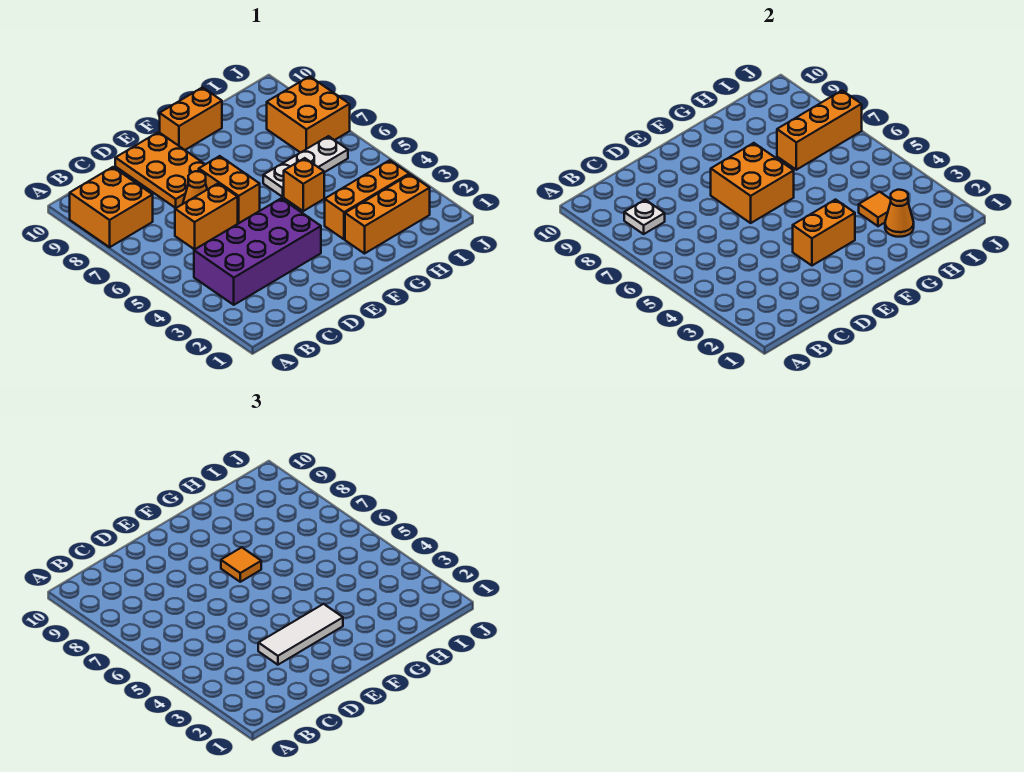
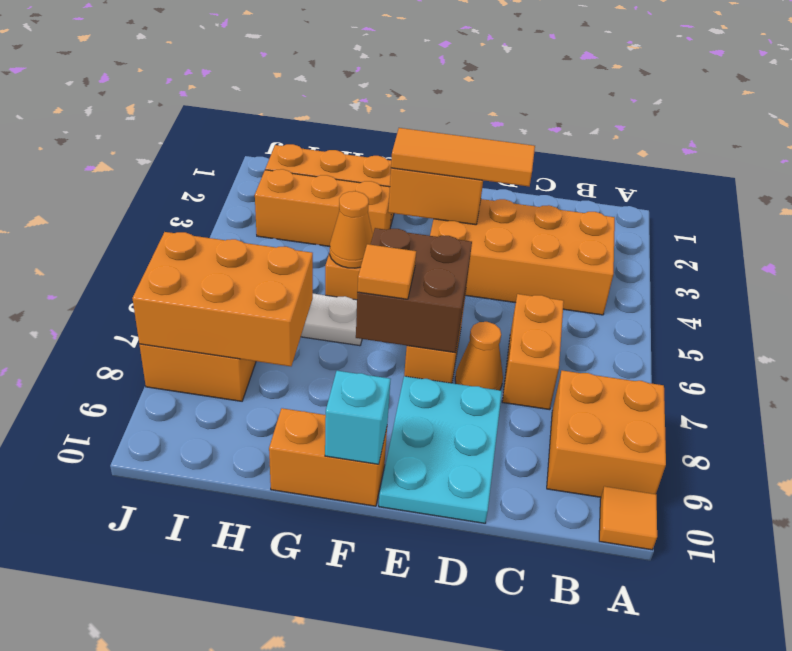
purple brick B3:E4 level 1 -> orange brick B3:E4 level 1
white plate B8 level 2 -> none
orange brick C6:D6 level 1 -> orange brick C6:C7 level 1
white tile D3:F3 level 3 -> orange tile D3:F3 level 3
orange plate D8:E10 level 1 -> cyan plate D8:E10 level 1
orange brick E6:F7 level 2 -> brown brick E6:F7 level 2
none -> cyan brick F10 level 2
orange cone H2 level 2 -> orange cone G5 level 2
orange tile H3 level 2 -> orange tile A10 level 1
orange brick H7:J7 level 2 -> orange brick H7:J8 level 2

